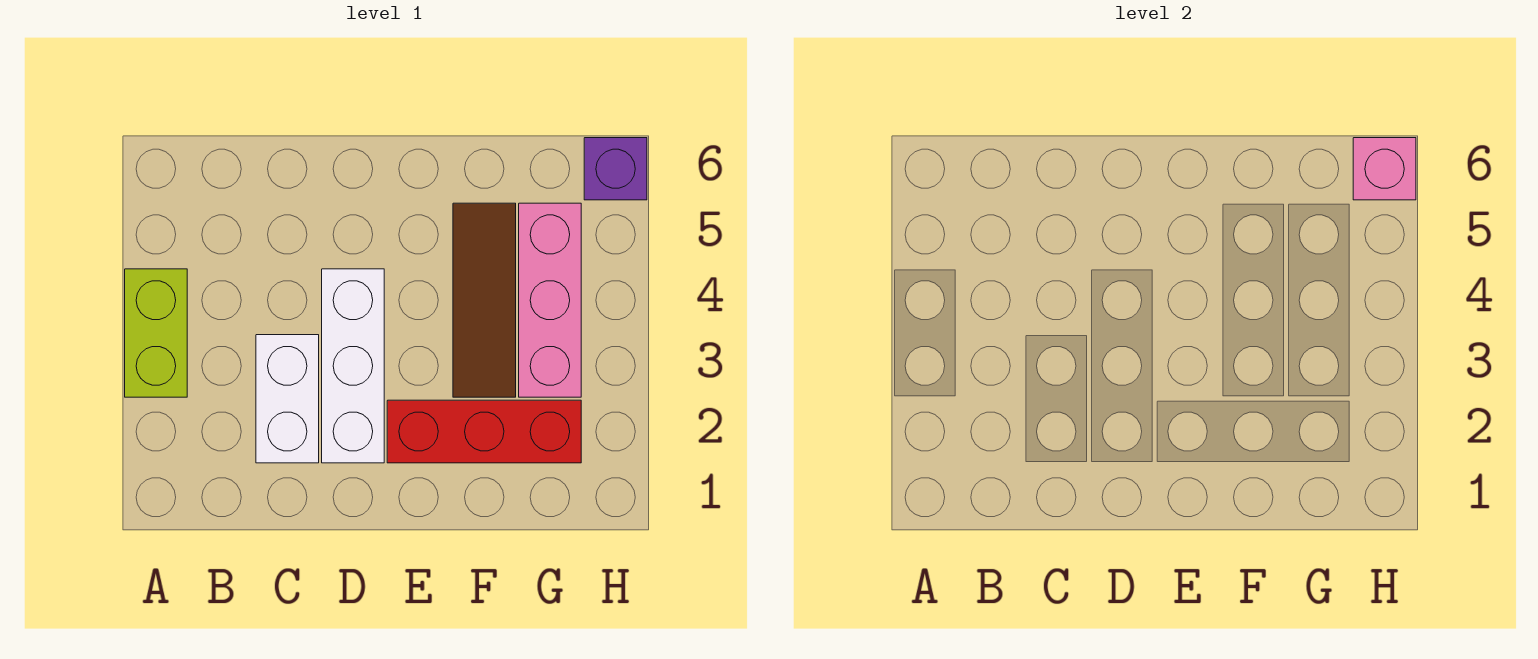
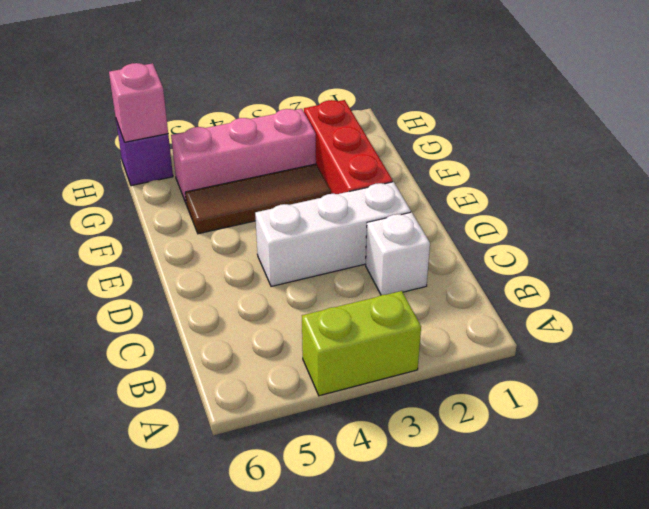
white brick C2:C3 level 1 -> white brick C2 level 1

